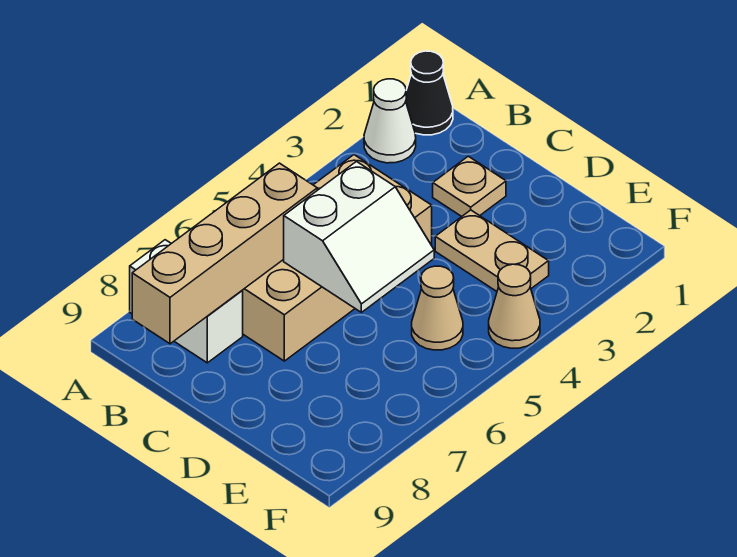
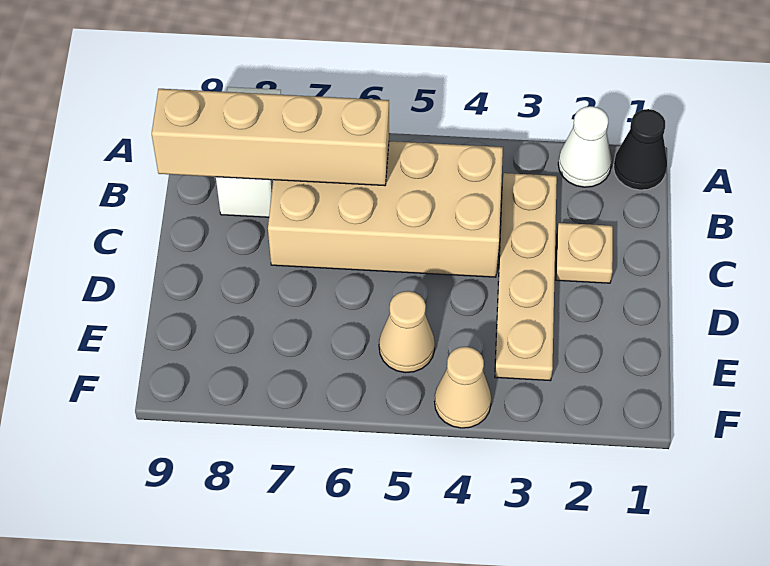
white slope C5:D6 level 2 top C -> none
tan plate D3:E3 level 1 -> tan plate B3:E3 level 1

